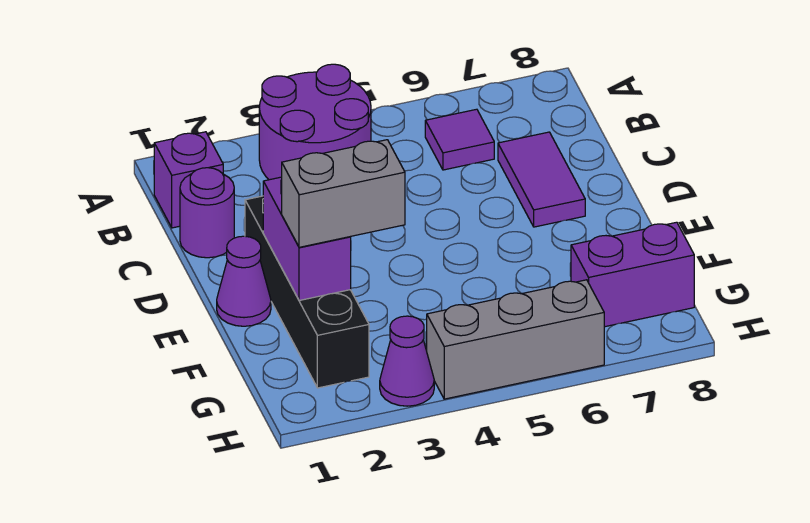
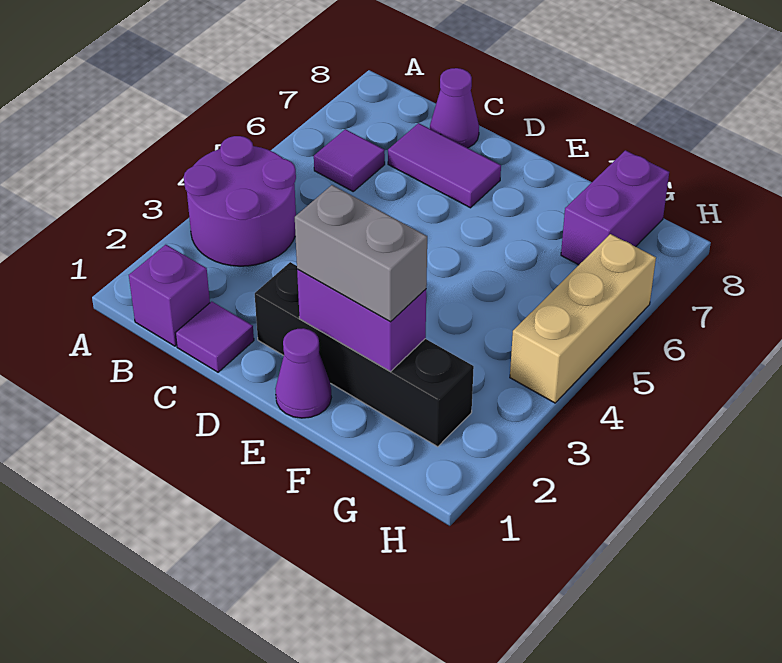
purple round brick C1 level 1 -> purple tile C1 level 1
grey brick F2:F3 level 3 -> grey brick E2:F2 level 3
purple cone H3 level 1 -> purple cone C8 level 1
grey brick H4:H6 level 1 -> tan brick H4:H6 level 1

